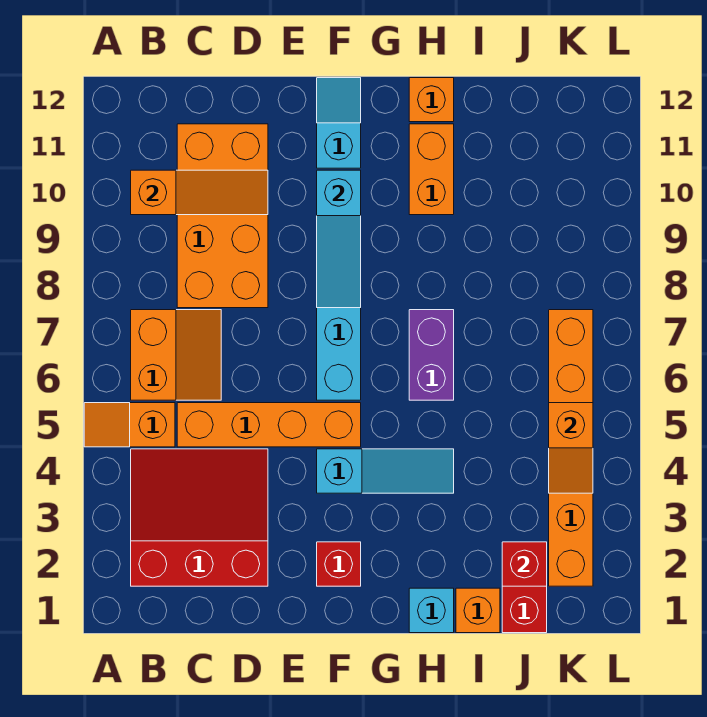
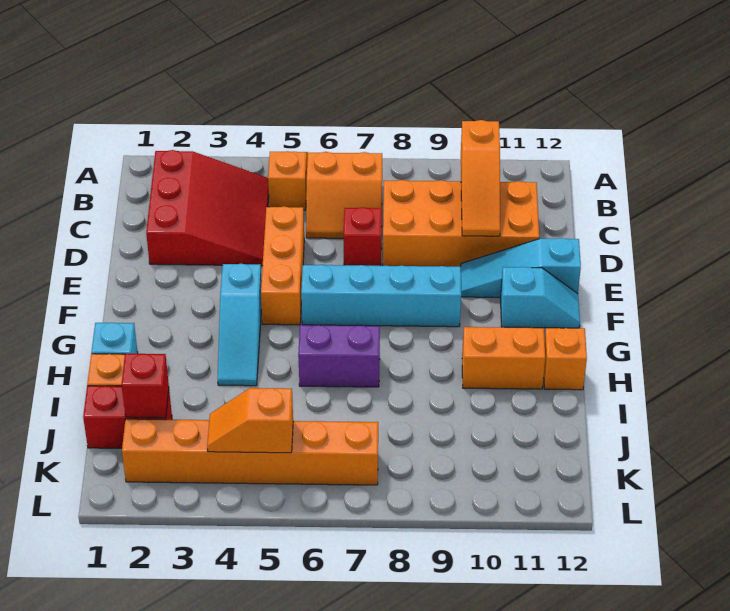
orange brick C5:F5 level 1 -> orange brick D5:F5 level 1
red brick F2 level 1 -> red brick D7 level 1
cyan slope F8:F10 level 2 top 10 -> cyan slope E10:E12 level 1 top 12

